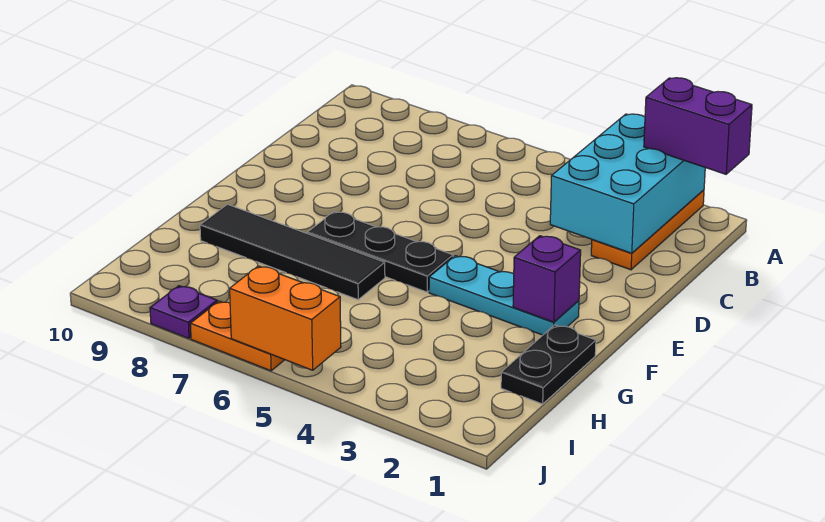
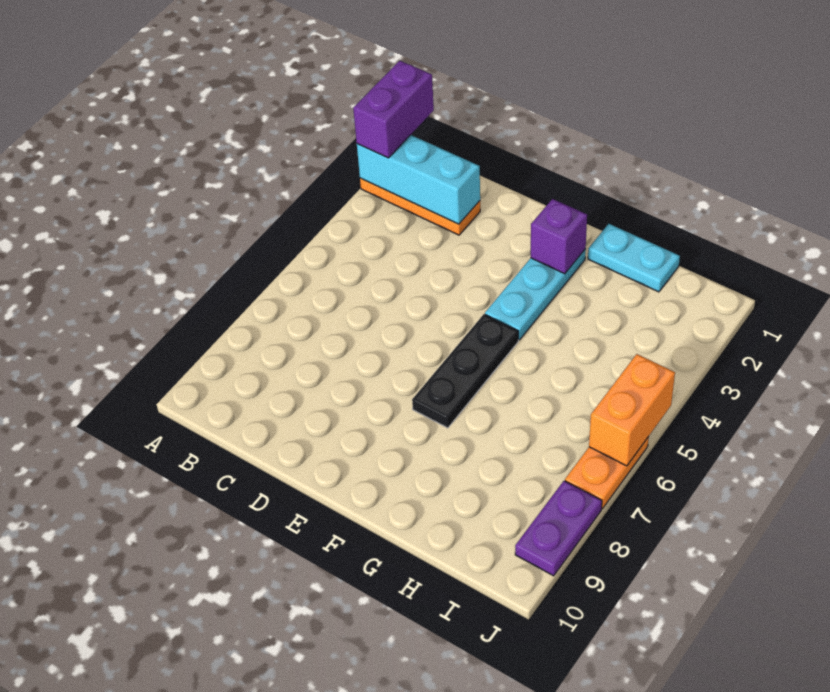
cyan brick A2:C3 level 2 -> cyan brick A2:C2 level 2
black plate G1:H1 level 1 -> cyan plate G1:H1 level 1
black tile G6:G9 level 1 -> none
purple plate J8 level 1 -> purple plate J8:J9 level 1

